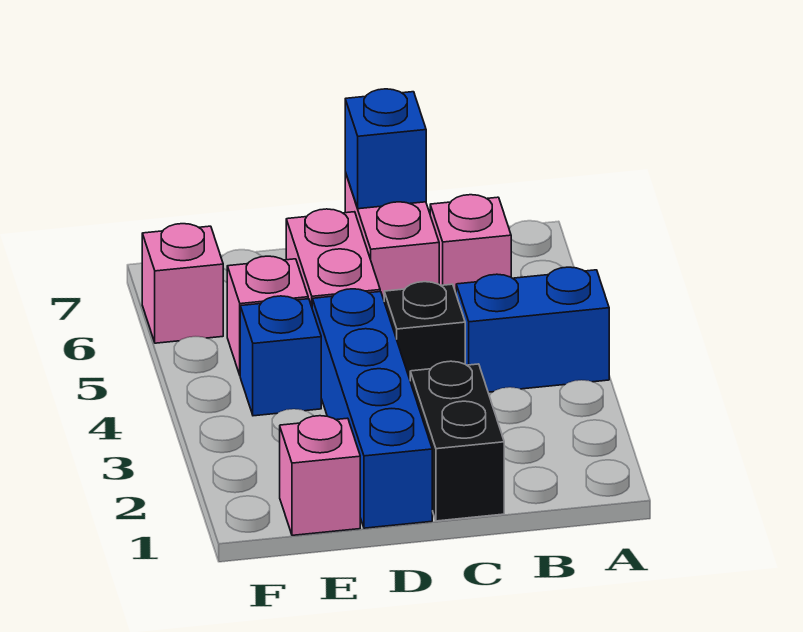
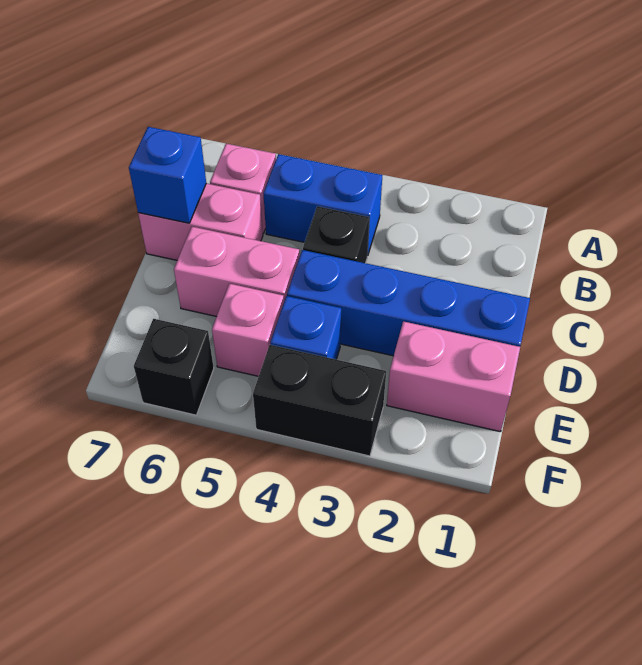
blue brick A4:B4 level 1 -> blue brick B4:B5 level 1
black brick C1:C2 level 1 -> black brick F3:F4 level 1
pink brick E1 level 1 -> pink brick E1:E2 level 1
pink brick F6 level 1 -> black brick F6 level 1

